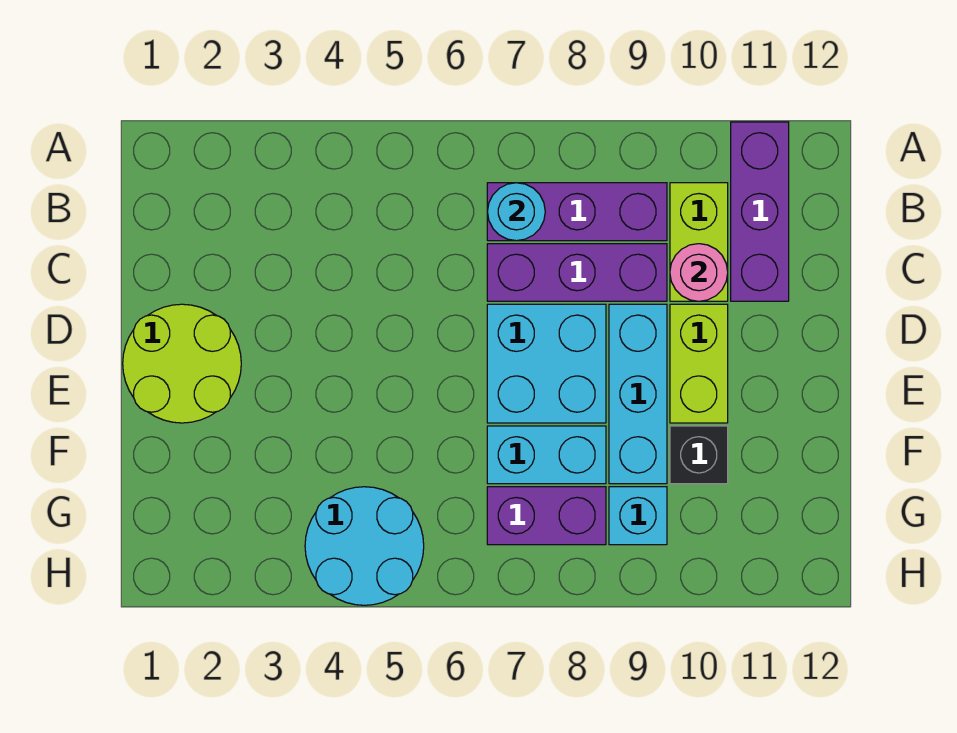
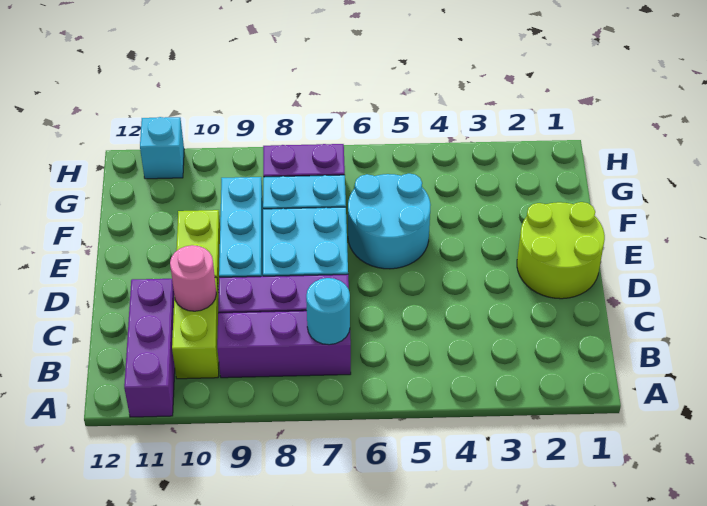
black brick F10 level 1 -> none
cyan round brick G4:H5 level 1 -> cyan round brick E5:F6 level 1
cyan brick G9 level 1 -> cyan brick H11 level 1

